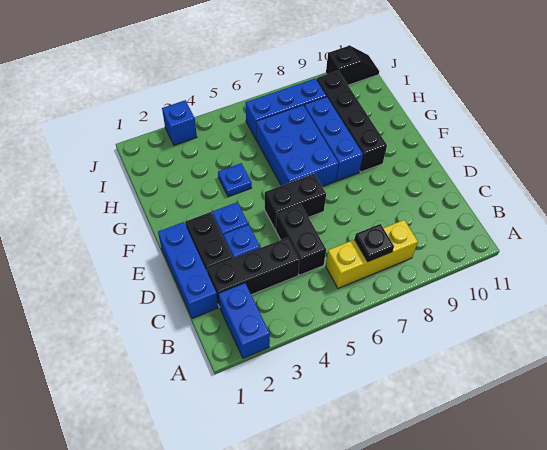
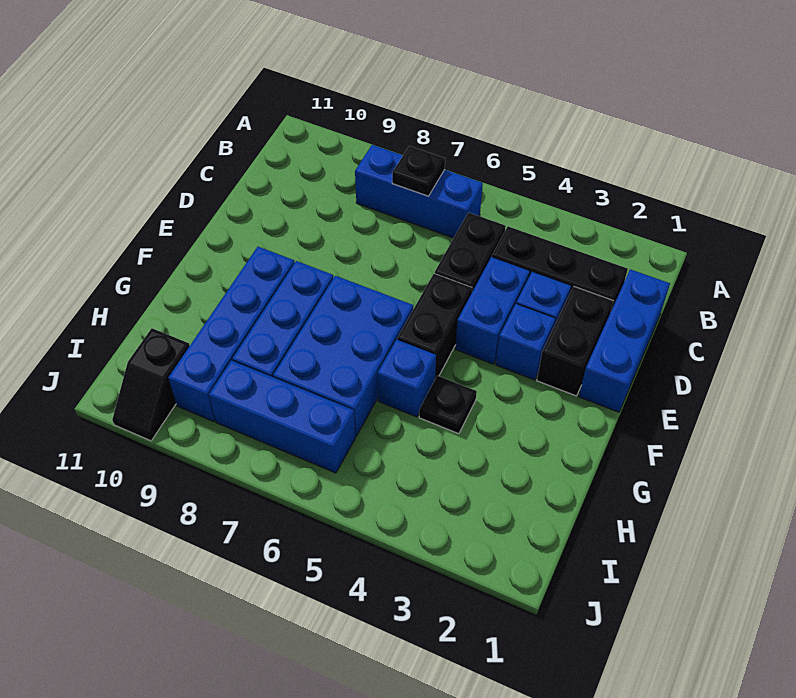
blue brick A2:B2 level 1 -> blue brick D4:E4 level 1
yellow brick B6:B8 level 1 -> blue brick B6:B8 level 1
black brick E5:E6 level 1 -> black brick E5:F5 level 1
black brick F9:I9 level 1 -> blue brick F9:I9 level 1
blue plate G4 level 1 -> black plate G4 level 1
blue brick J3 level 1 -> blue brick G5 level 1
black slope J10:J11 level 1 top 10 -> black slope I10:J10 level 1 top I

